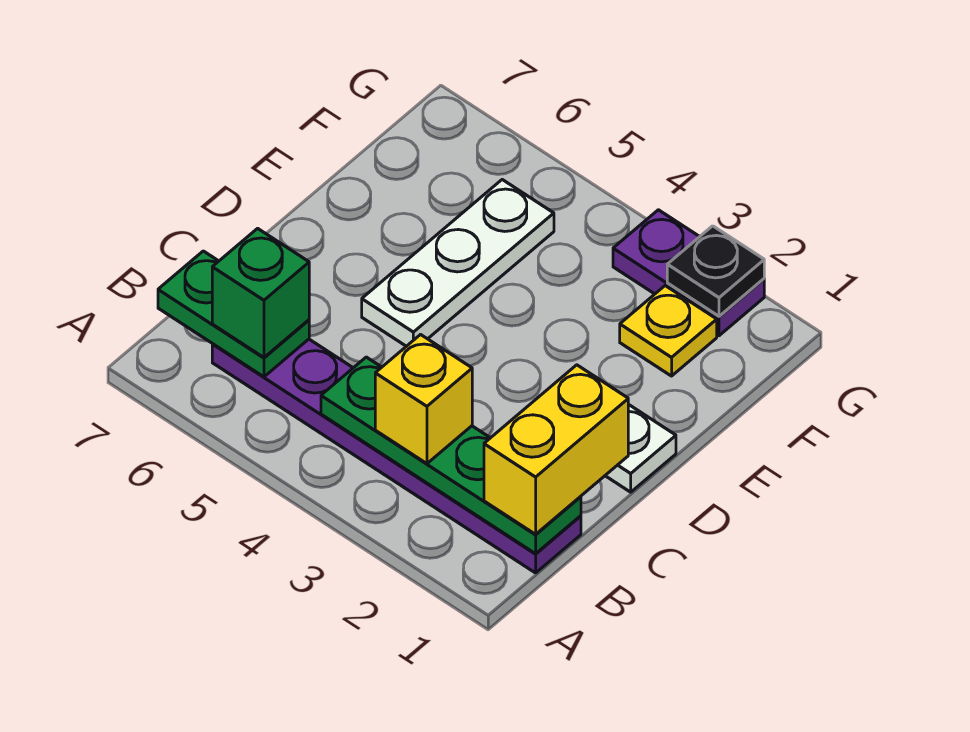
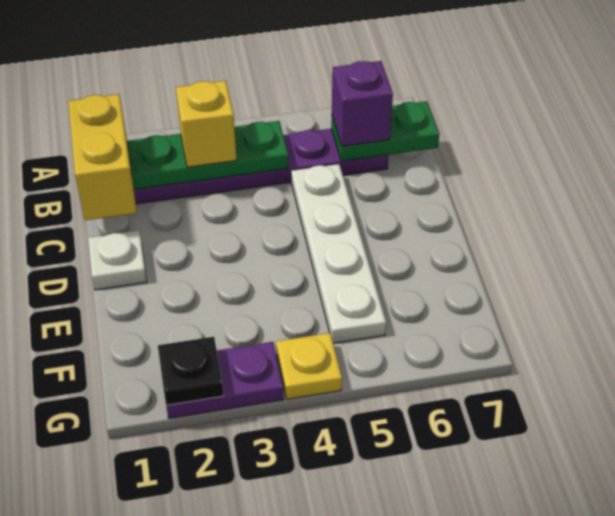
green brick B6 level 3 -> purple brick B6 level 3
white plate D5:F5 level 1 -> white plate C5:F5 level 1
yellow plate F2 level 1 -> yellow plate G4 level 1

